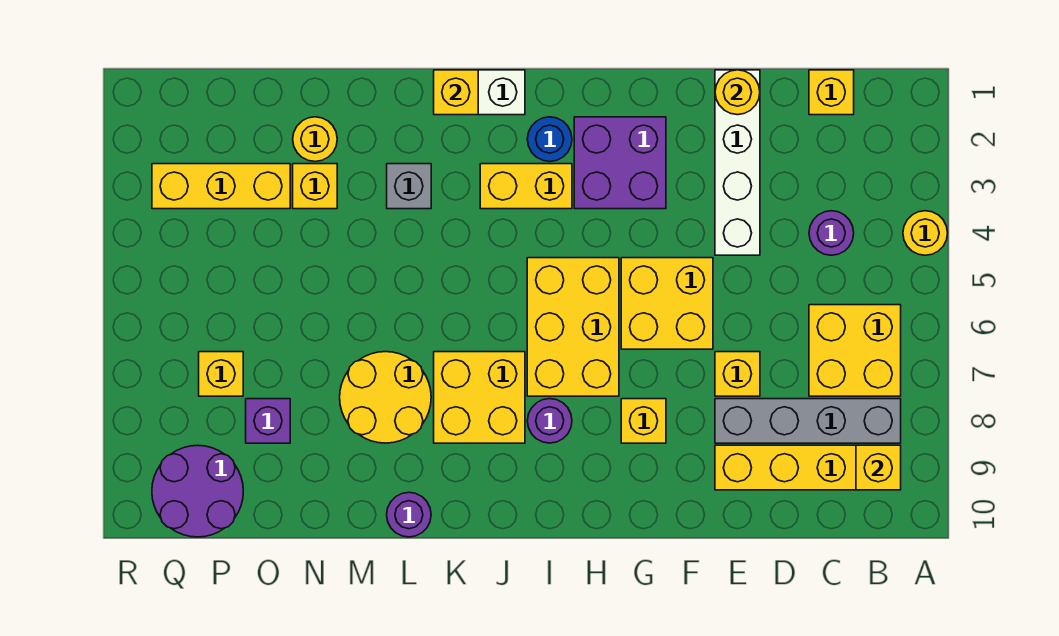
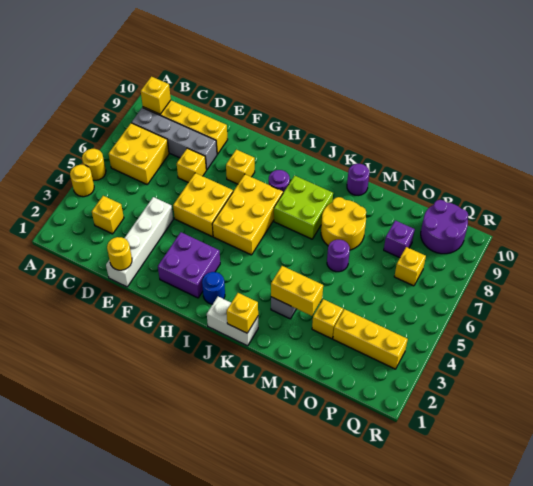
yellow brick C1 level 1 -> yellow brick C3 level 1
purple round brick C4 level 1 -> purple round brick M6 level 1
yellow brick I3:J3 level 1 -> yellow brick L3:M3 level 2
yellow brick J7:K8 level 1 -> lime brick J7:K8 level 1
yellow round brick N2 level 1 -> yellow round brick A5 level 1

